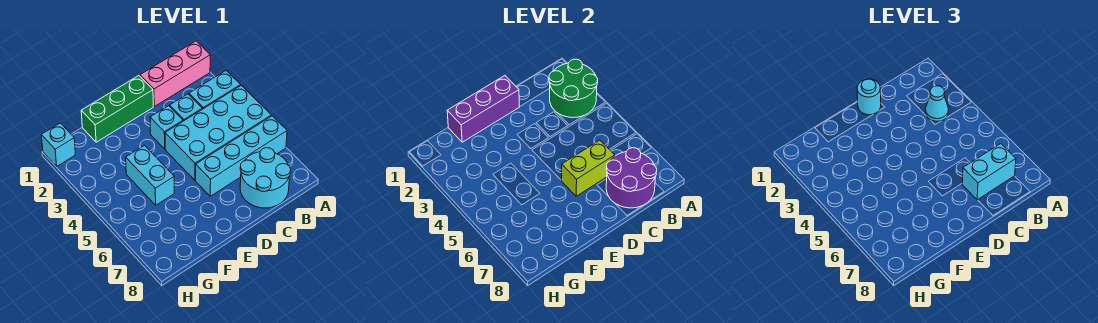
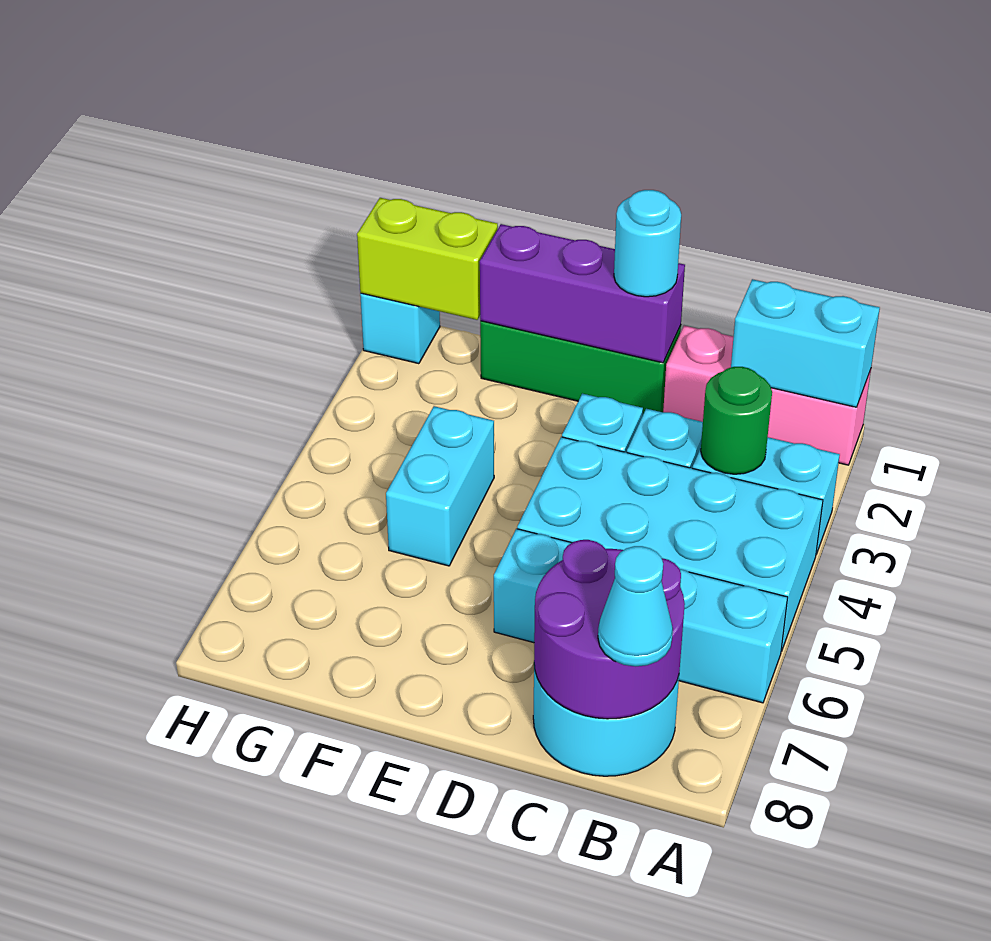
green round brick A2:B3 level 2 -> green round brick B3 level 2
cyan cone B3 level 3 -> cyan cone B8 level 3
cyan brick B7:C7 level 3 -> cyan brick A1:B1 level 2
lime brick C6:D6 level 2 -> lime brick G1:H1 level 2

